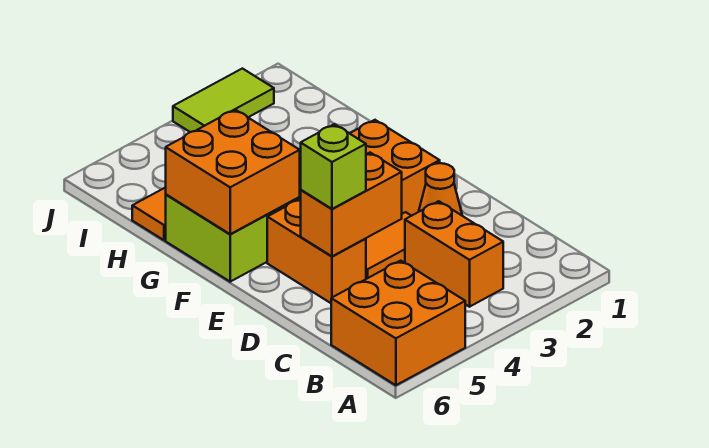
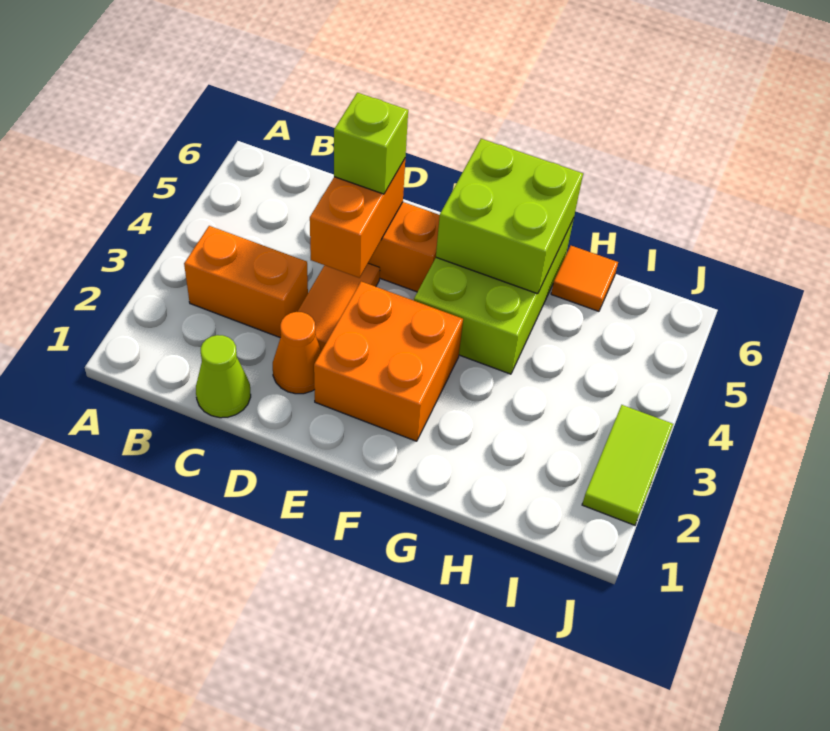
orange brick A5:B6 level 1 -> none
none -> lime cone C1 level 1
orange brick F5:G6 level 2 -> lime brick F5:G6 level 2

